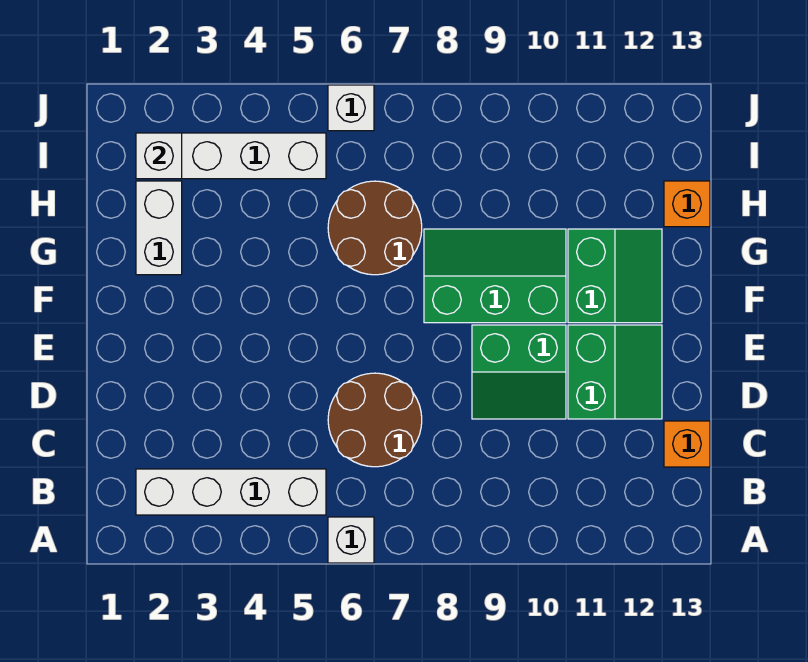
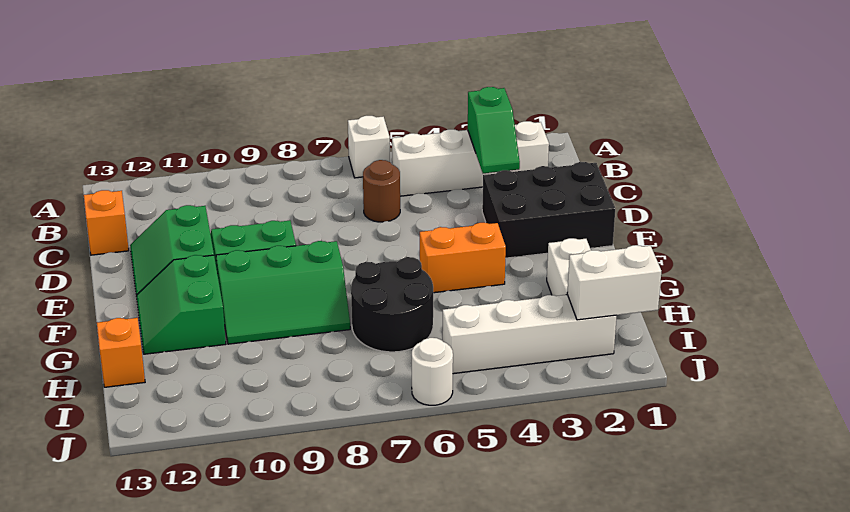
none -> green slope B3:C3 level 2 top B
brown round brick C6:D7 level 1 -> brown round brick C6 level 1
none -> black brick D1:E3 level 1
none -> orange brick F4:F5 level 1
brown round brick G6:H7 level 1 -> black round brick G6:H7 level 1
white brick I2 level 2 -> white brick I1:I2 level 2
white brick J6 level 1 -> white round brick J6 level 1

